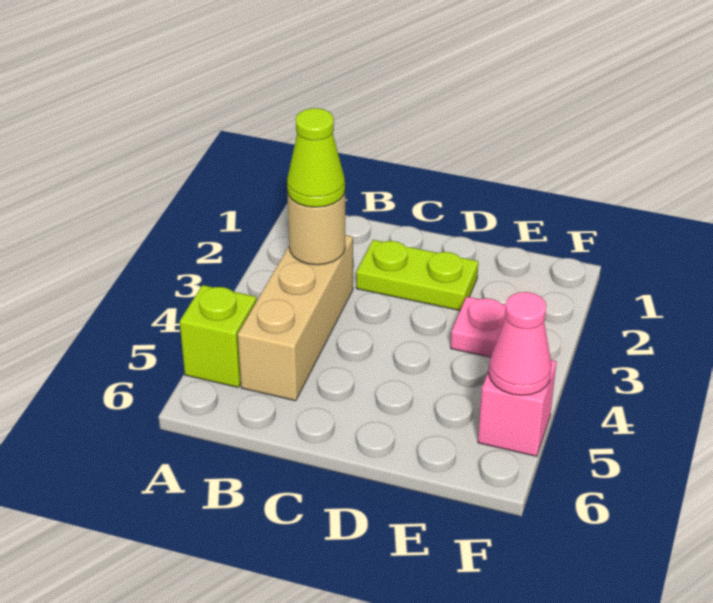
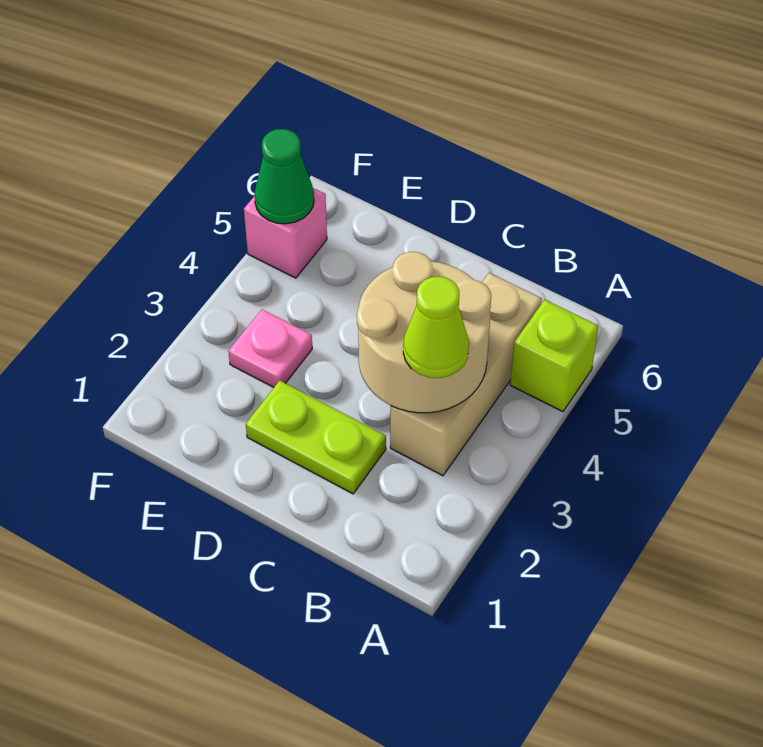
tan round brick B3 level 2 -> tan round brick B3:C4 level 2
pink cone F5 level 2 -> green cone F5 level 2

